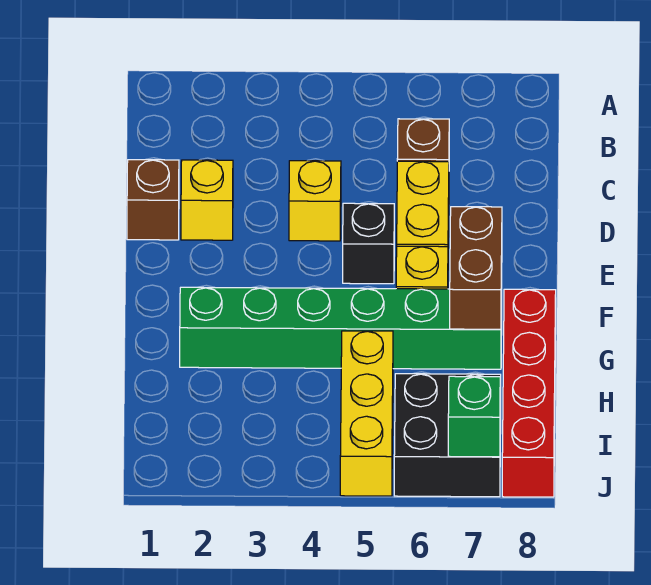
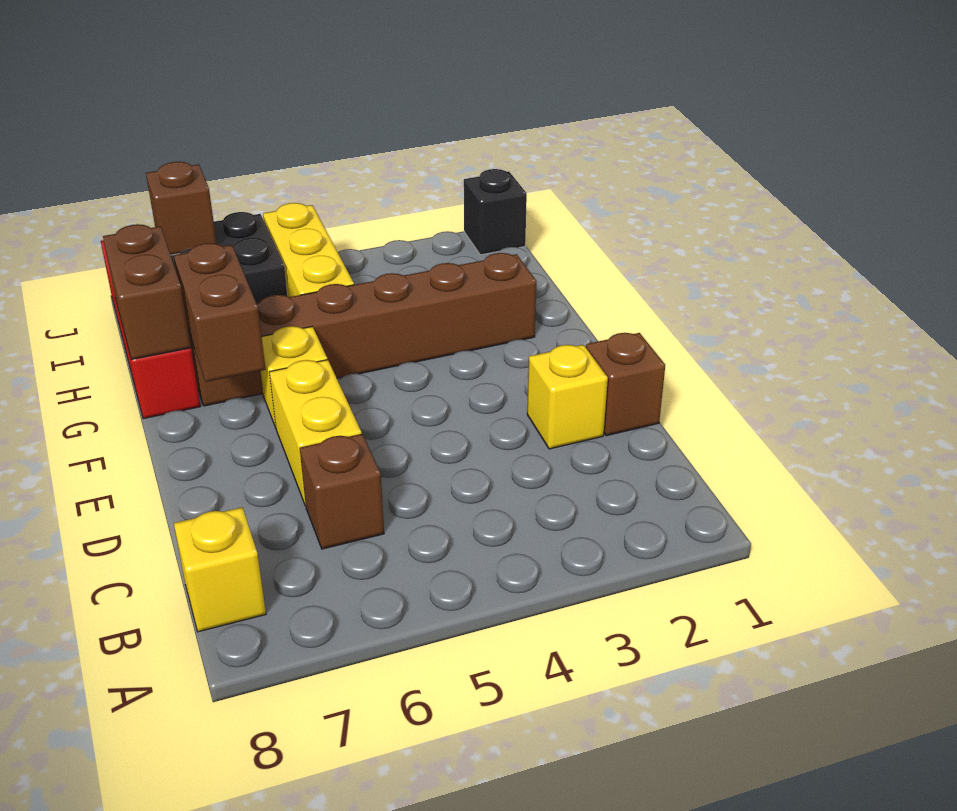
yellow brick D4 level 1 -> yellow brick B8 level 1
black brick E5 level 1 -> black brick J1 level 1
green brick G2:G7 level 1 -> brown brick G2:G7 level 1
none -> brown brick G8:H8 level 2
green brick J7 level 2 -> brown brick J7 level 2

